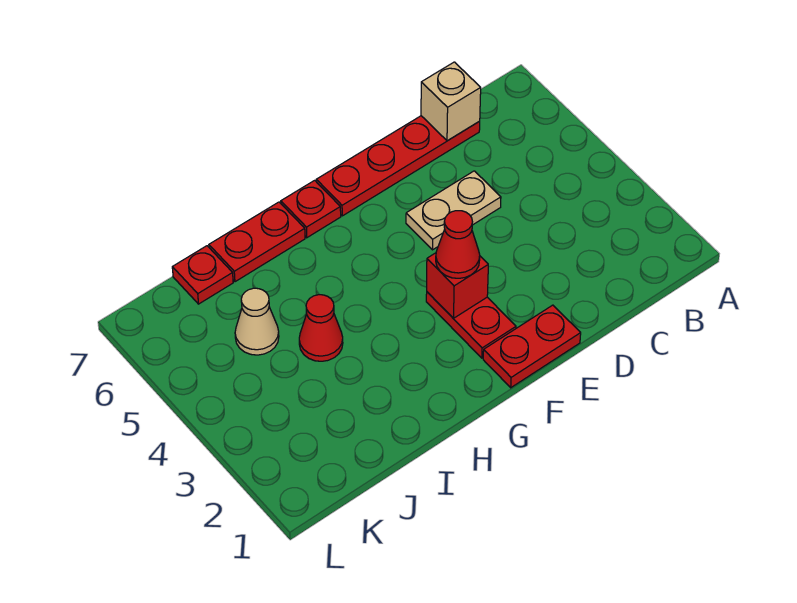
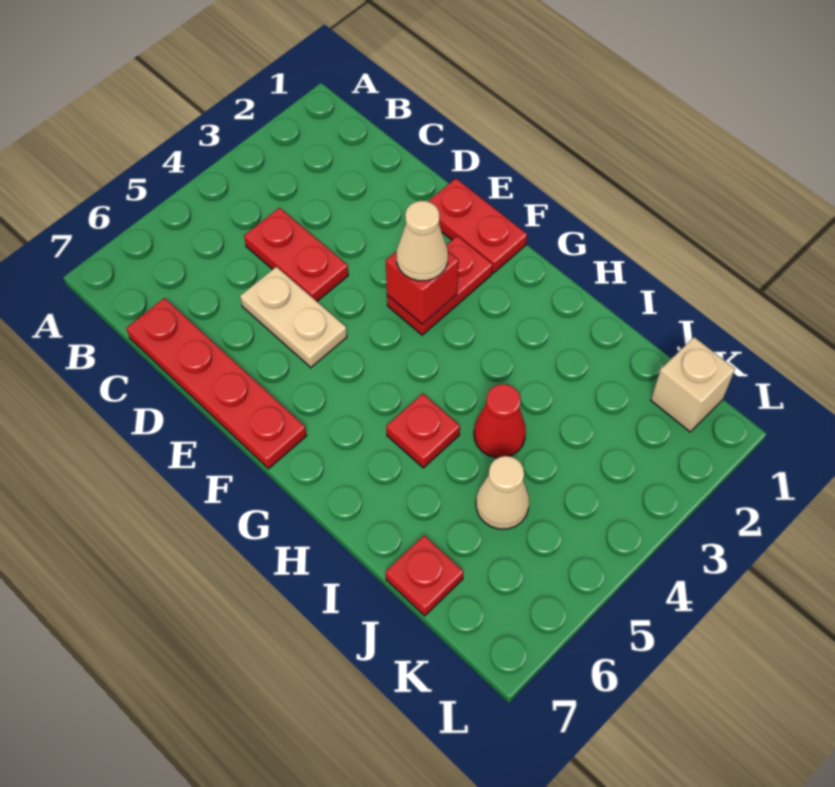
tan brick C7 level 2 -> tan brick K1 level 1
red cone F3 level 3 -> tan cone F3 level 3
red plate G7 level 1 -> red plate H5 level 1
red plate H7:I7 level 1 -> red plate C4:D4 level 1

